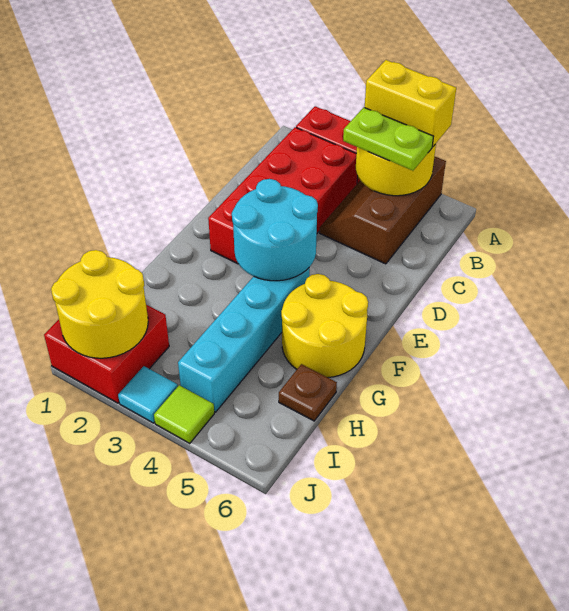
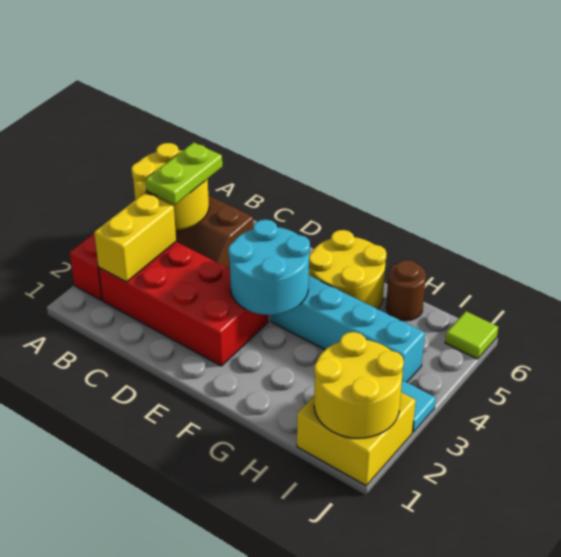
yellow brick A4:A5 level 3 -> yellow brick B2:B3 level 2
brown plate H6 level 1 -> brown round brick H6 level 1
red brick I1:J2 level 1 -> yellow brick I1:J2 level 1
lime tile J4 level 1 -> lime tile J6 level 1

